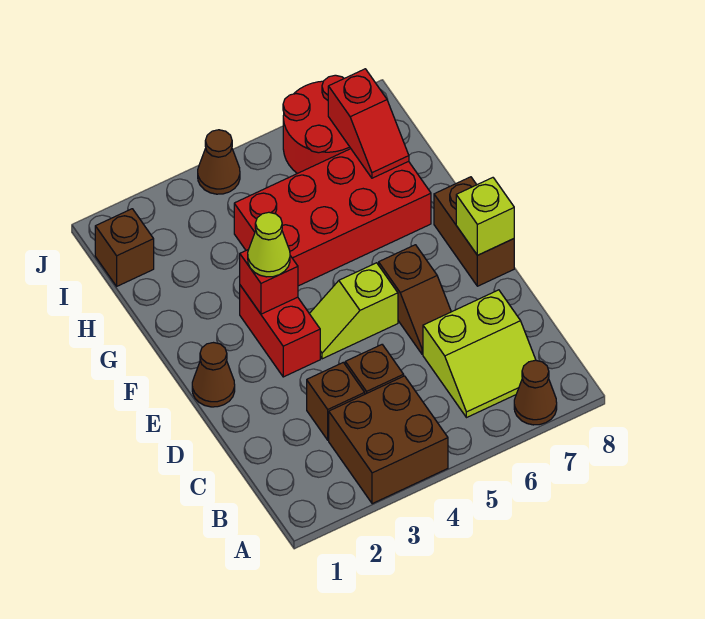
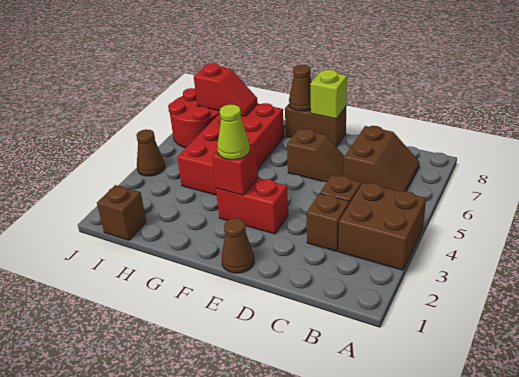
brown cone A7 level 1 -> brown cone F8 level 2
lime slope B6:C7 level 1 top C -> brown slope B6:C7 level 1 top C
lime slope E4:E5 level 1 top 5 -> none

